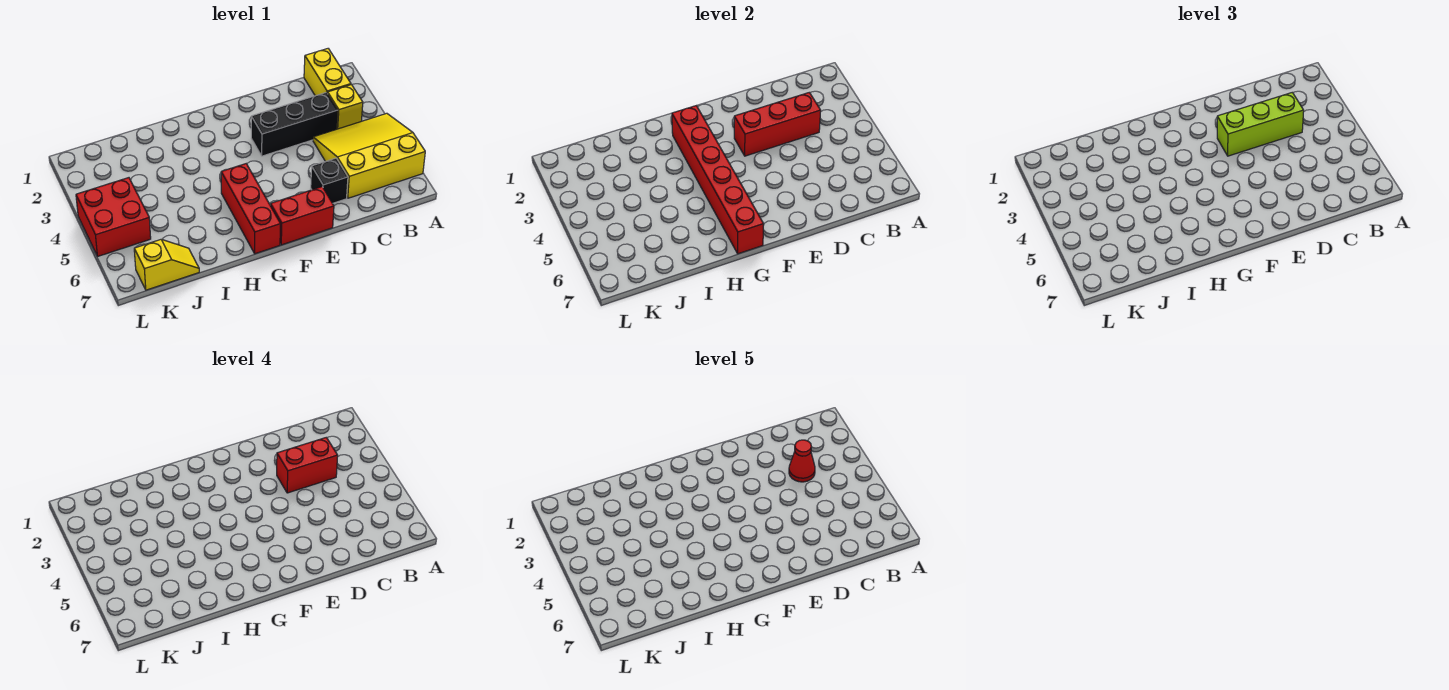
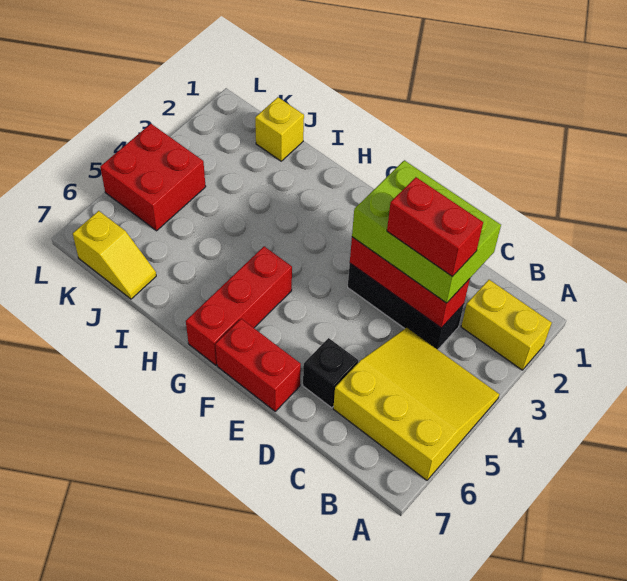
yellow brick B1:B2 level 1 -> yellow brick A2:B2 level 1
yellow brick B3 level 1 -> yellow brick J1 level 1
lime brick C3:E3 level 3 -> lime brick C2:E3 level 3
red cone C3 level 5 -> none
red brick G2:G7 level 2 -> none

